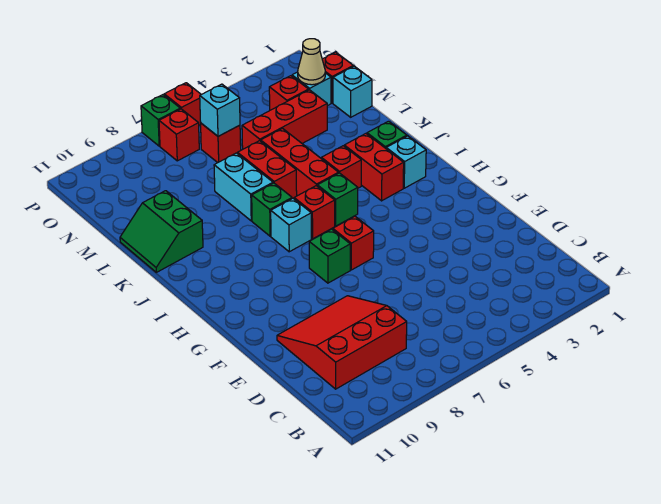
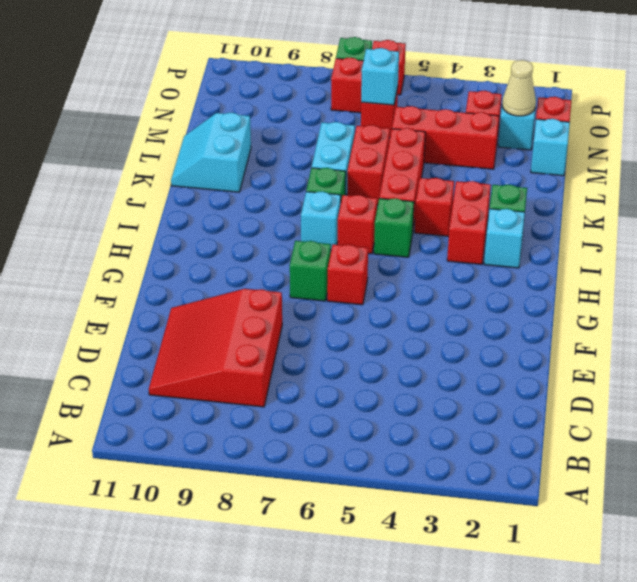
red slope C8:E10 level 1 top C -> red slope C8:E10 level 1 top 8
green slope K10:L11 level 1 top 10 -> cyan slope K10:L11 level 1 top 10

